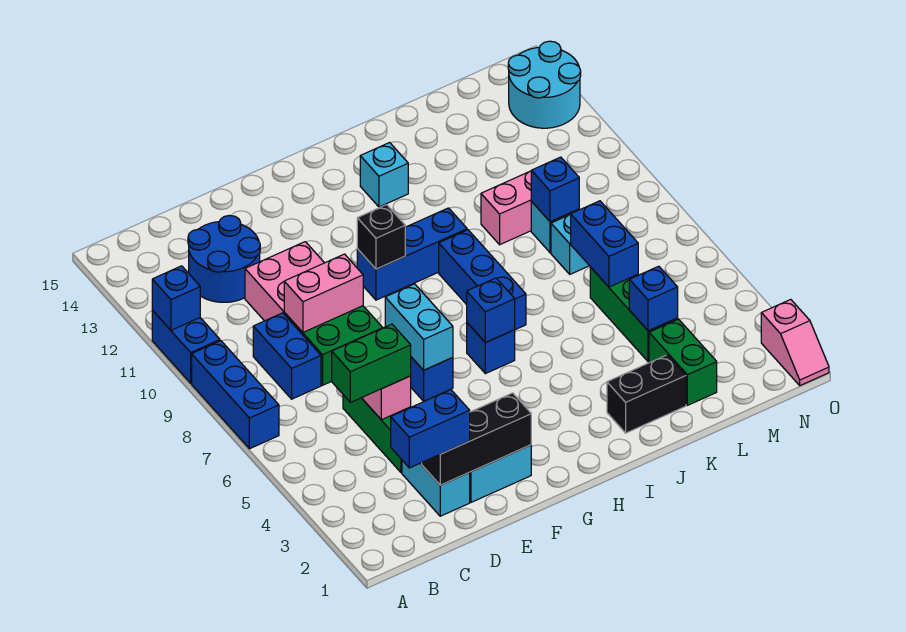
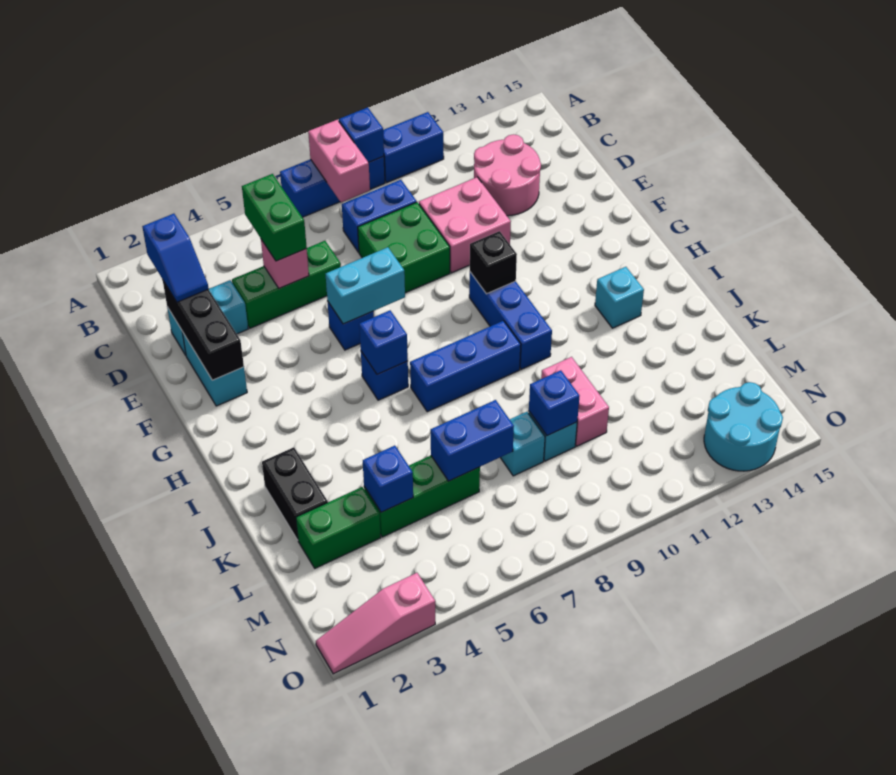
blue brick A11 level 2 -> blue brick A9 level 2
blue brick C2:D2 level 3 -> blue slope C2:D2 level 3 top C
blue round brick C12:D13 level 1 -> pink round brick C12:D13 level 1
pink brick D9:E9 level 2 -> pink brick A8:B8 level 2
pink slope O1:O2 level 1 top 2 -> pink slope O1:O3 level 1 top 3

